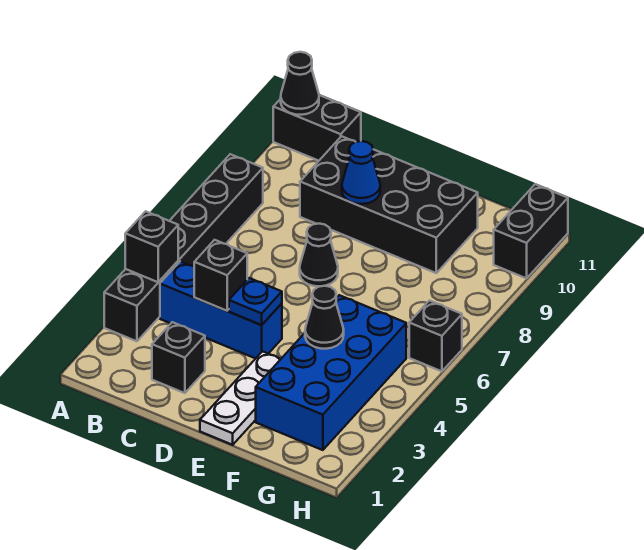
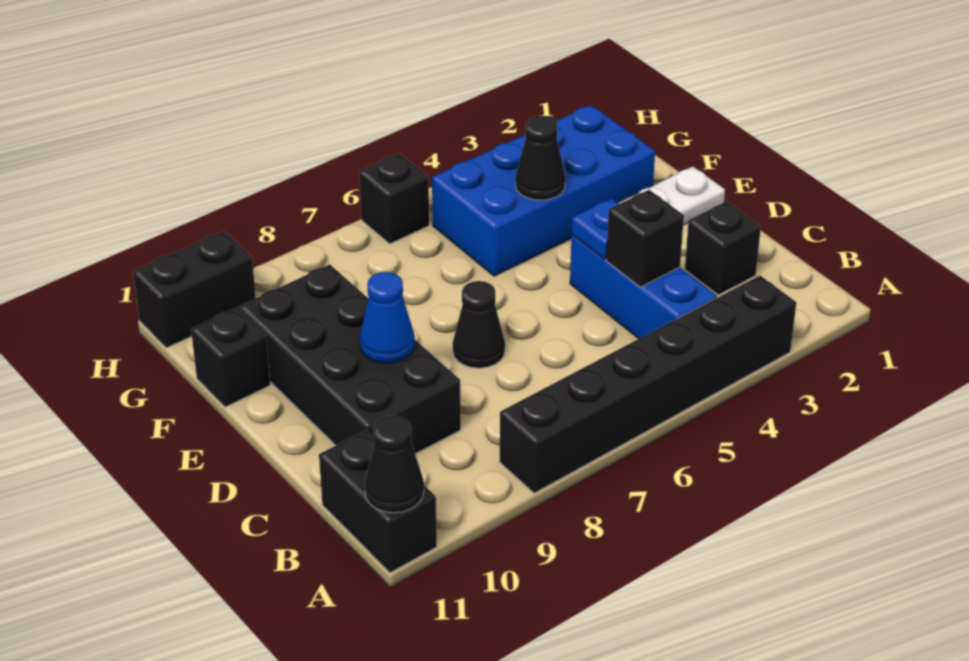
black brick A4 level 2 -> black brick F11 level 1

